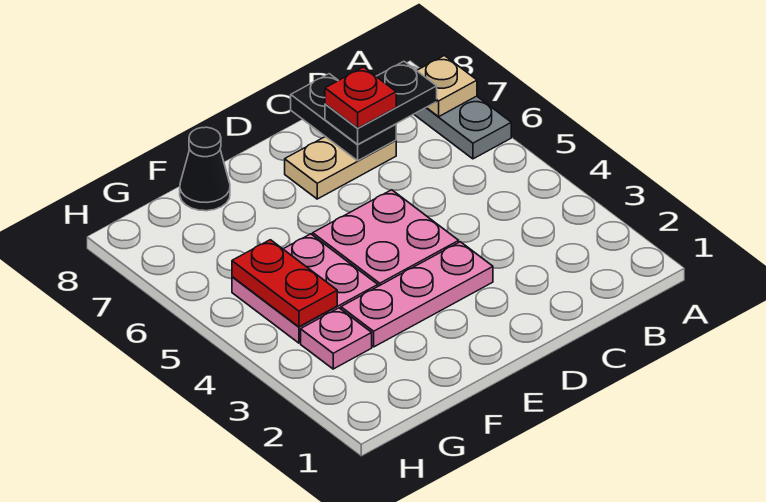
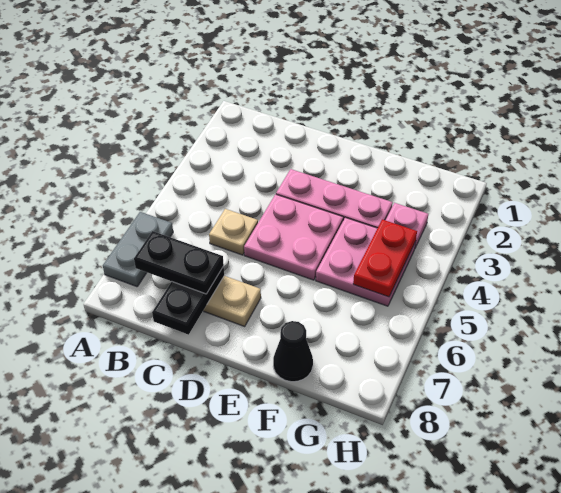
tan plate A7 level 2 -> tan plate C5 level 1
red plate C7 level 4 -> none

